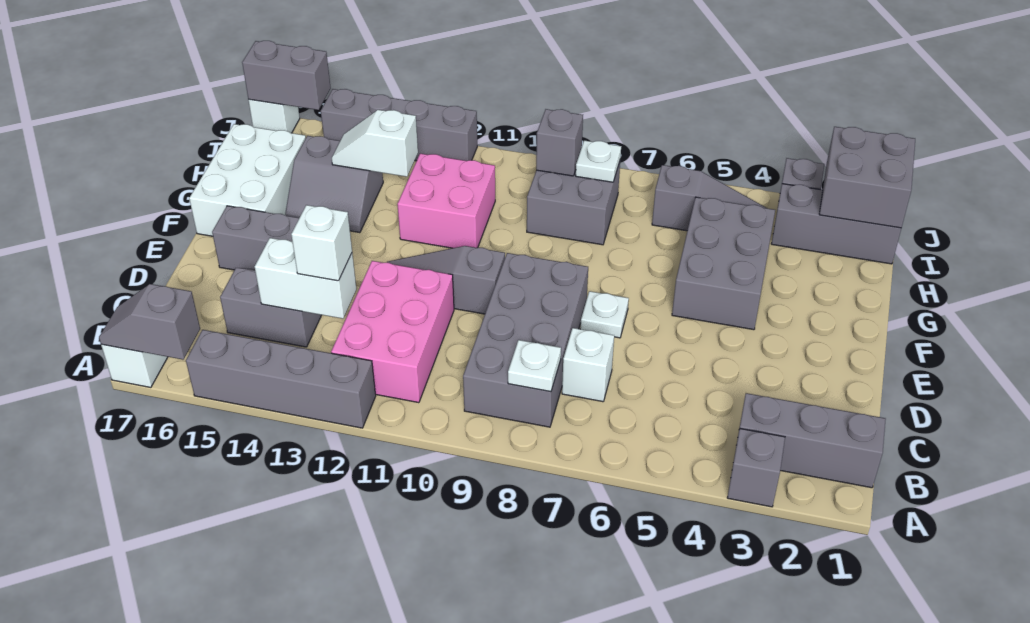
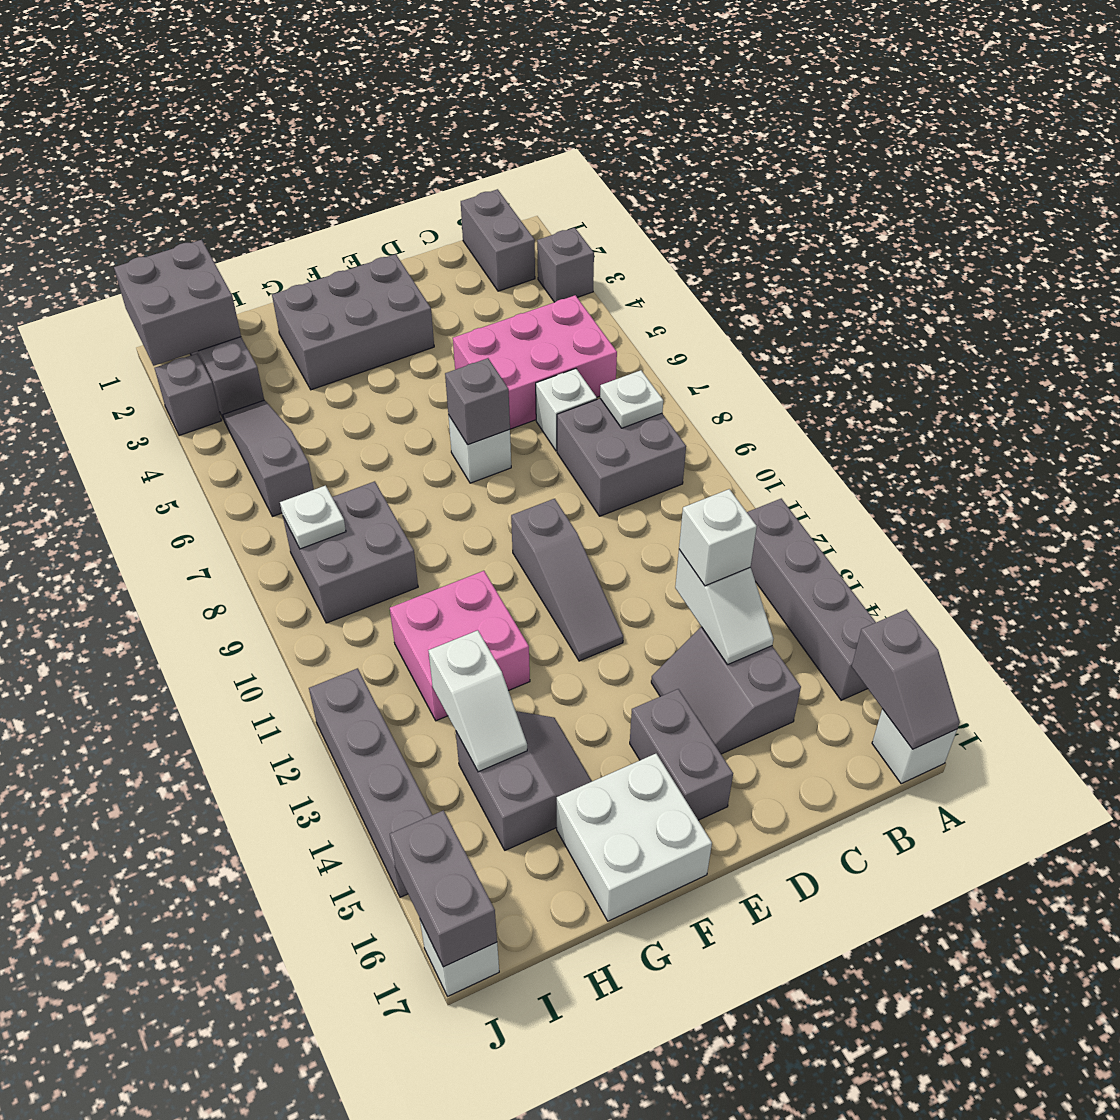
grey brick B1:B3 level 1 -> grey brick B1:B2 level 1
grey brick B8:E9 level 1 -> grey brick B8:C9 level 1
pink brick B11:D12 level 1 -> pink brick B5:D6 level 1
white brick C13:C14 level 2 -> white slope C13:C14 level 2 top 13
white plate E7 level 1 -> white brick E7 level 1
grey brick F4:H5 level 1 -> grey brick E2:G3 level 1
white brick F16:H17 level 1 -> white brick F16:G17 level 1
grey brick I9 level 2 -> grey brick E7 level 2

